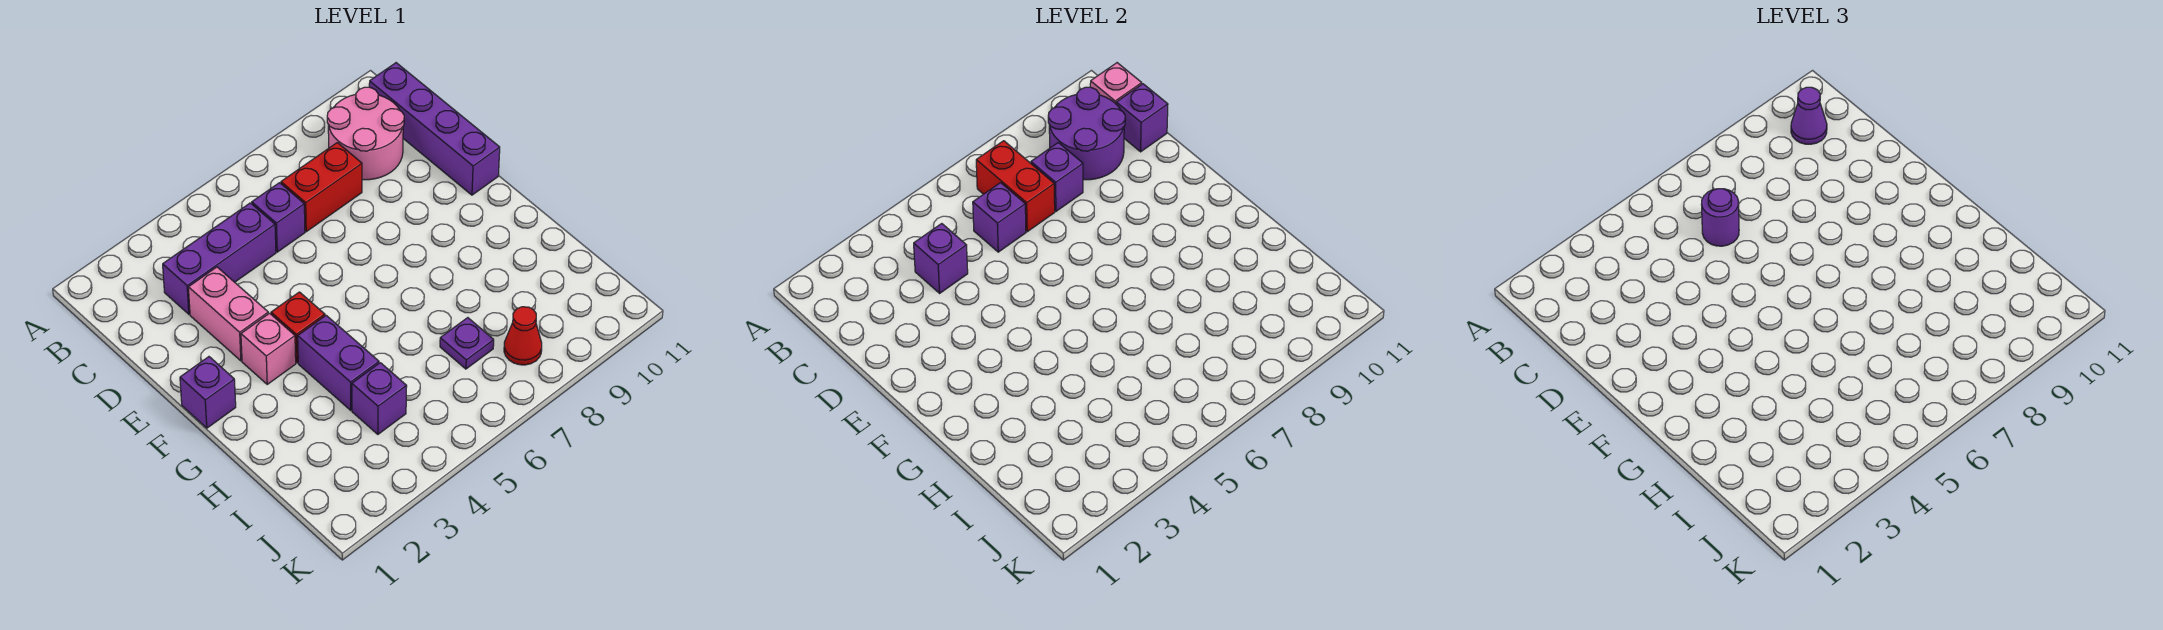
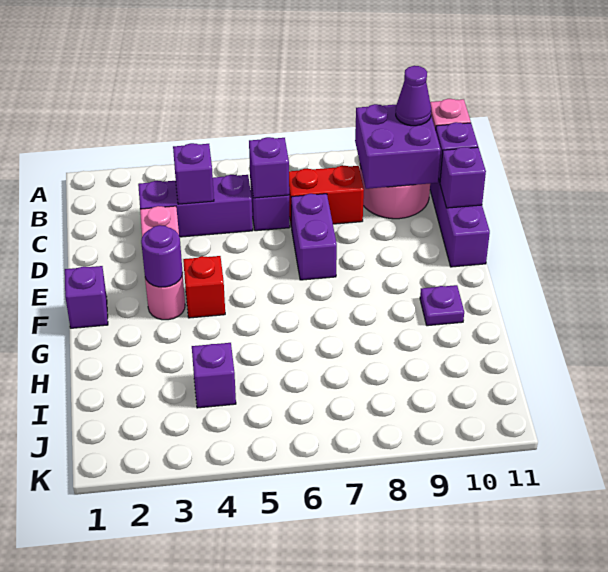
red brick B7:C7 level 2 -> none
purple round brick B9:C10 level 2 -> purple brick B9:C10 level 2
purple round brick C6 level 3 -> purple round brick F3 level 2
purple brick C8 level 2 -> purple brick D11 level 2
pink brick F3 level 1 -> pink round brick F3 level 1
purple brick G4:H4 level 1 -> purple brick D7:E7 level 1
purple plate I7 level 1 -> purple plate G10 level 1
red cone J8 level 1 -> none

